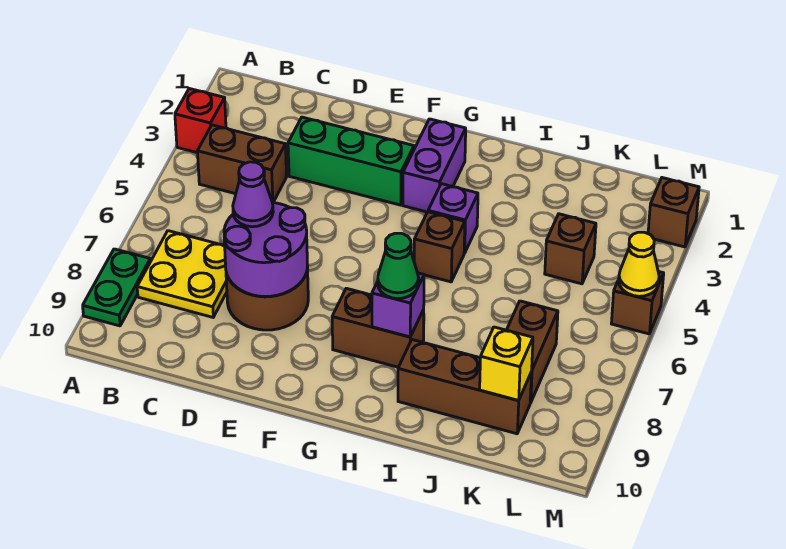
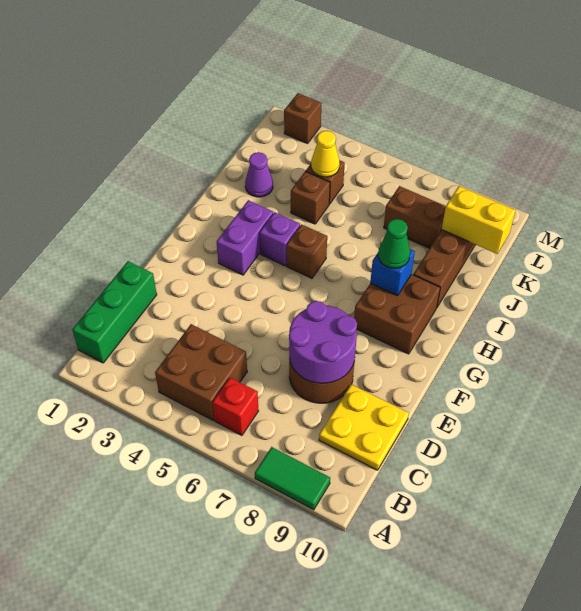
red brick A3 level 1 -> red brick B6 level 1
green plate A8:A9 level 1 -> green tile A8:A9 level 1
brown brick B4:C4 level 1 -> brown brick B4:C5 level 1
yellow plate B7:C8 level 1 -> yellow plate C9:D10 level 1
green brick D3:F3 level 1 -> green brick B1:D1 level 1
purple cone D7 level 3 -> purple cone J2 level 1
purple brick G2:G3 level 1 -> purple brick G3:H3 level 1
brown brick G8:H8 level 1 -> brown brick G8:H9 level 1
purple brick H8 level 2 -> blue brick H8 level 2
yellow brick K9 level 2 -> yellow brick K9:K10 level 2
brown brick M5 level 1 -> brown brick J4 level 1
yellow cone M5 level 2 -> yellow cone K4 level 2

